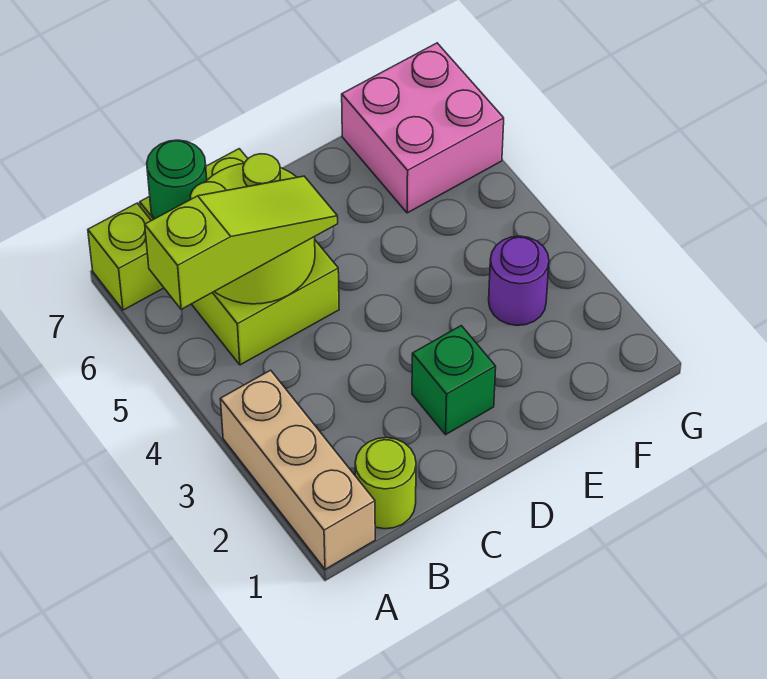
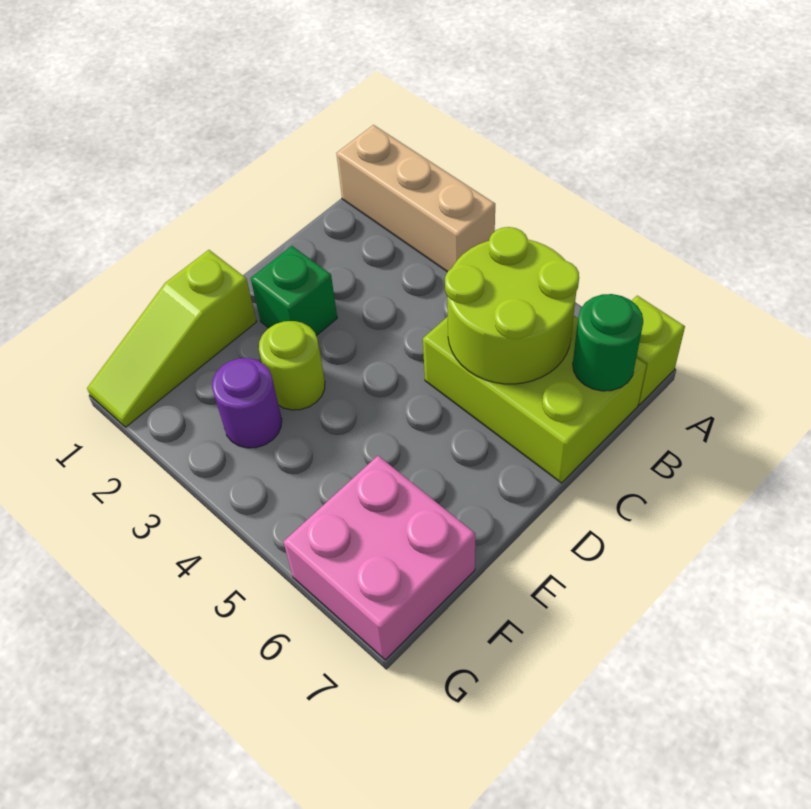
lime slope A5:C5 level 3 top A -> lime slope E1:G1 level 1 top E
lime round brick B1 level 1 -> lime round brick E3 level 1

